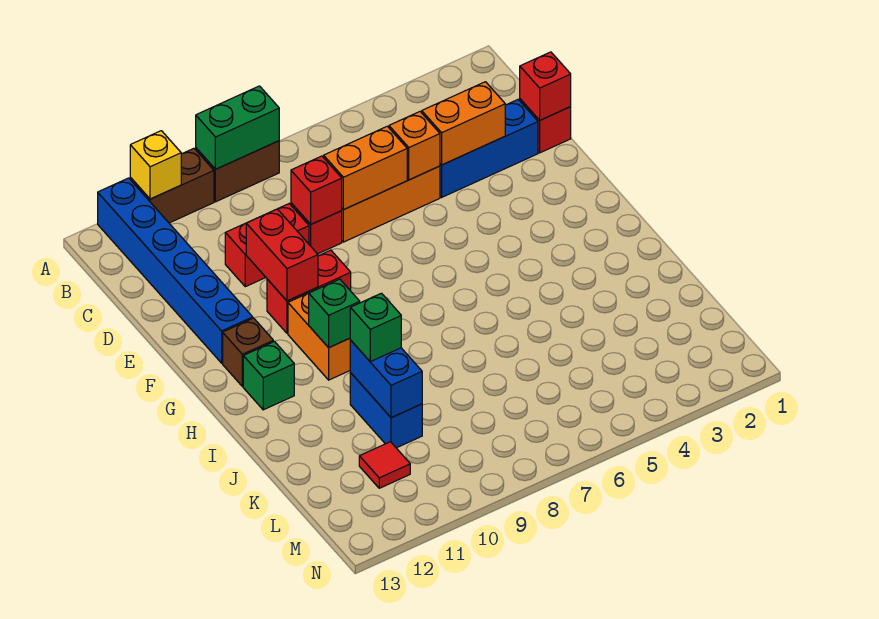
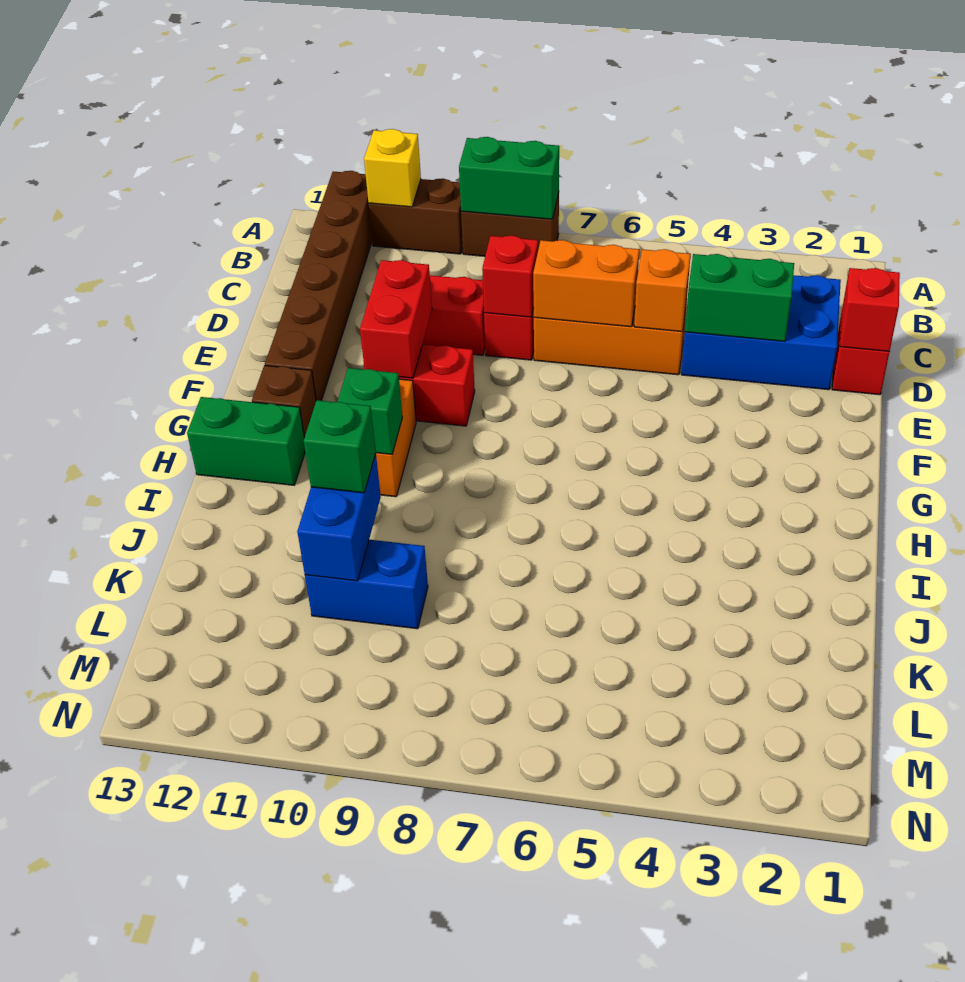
blue brick A12:F12 level 1 -> brown brick A12:F12 level 1
blue brick D2:D4 level 1 -> blue brick C2:D4 level 1
orange brick D3:D4 level 2 -> green brick D3:D4 level 2
green brick H12 level 1 -> green brick H12:H13 level 1
blue brick J10:K10 level 1 -> blue brick K9:K10 level 1
red tile L11 level 1 -> none

